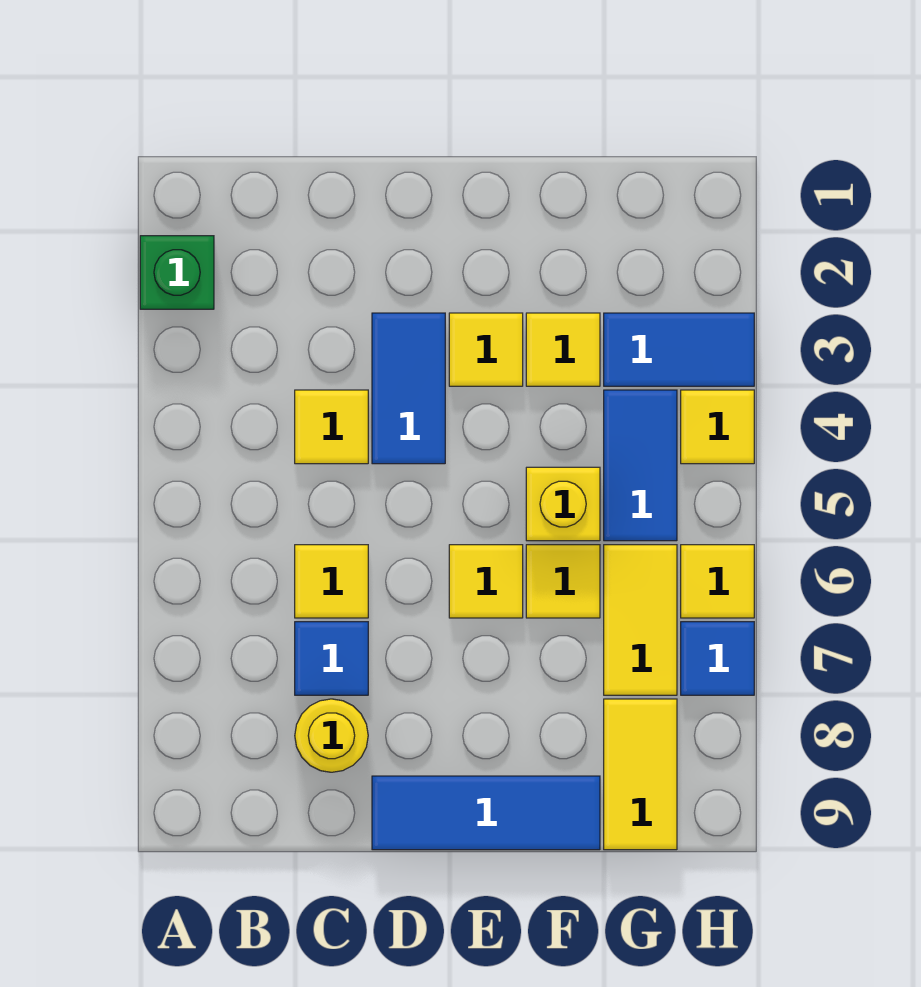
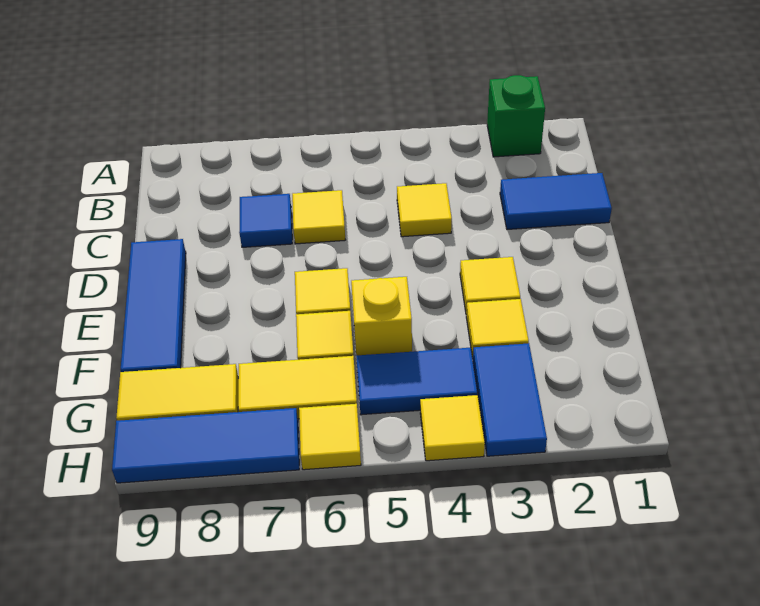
yellow round brick C8 level 1 -> none
blue tile D3:D4 level 1 -> blue tile C1:C2 level 1
blue tile H7 level 1 -> blue tile H7:H9 level 1

